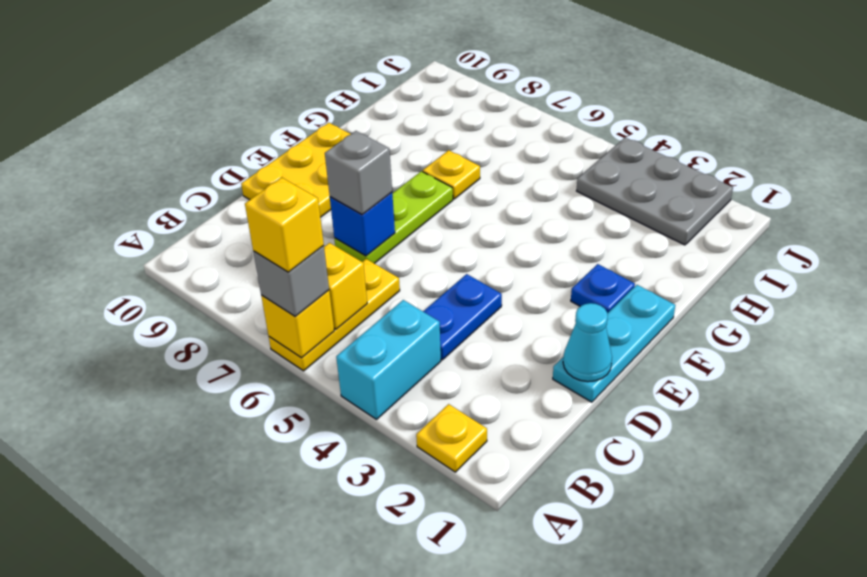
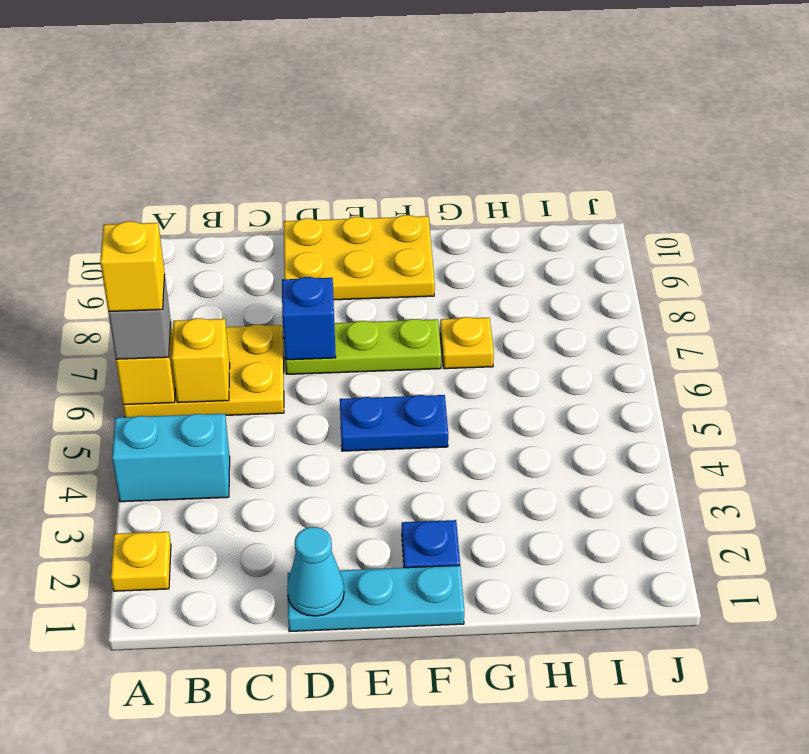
yellow plate A6:C6 level 1 -> yellow plate A6:C7 level 1
blue plate C4:D4 level 1 -> blue plate E5:F5 level 1
grey brick D7 level 3 -> none
grey plate I2:J4 level 1 -> none

